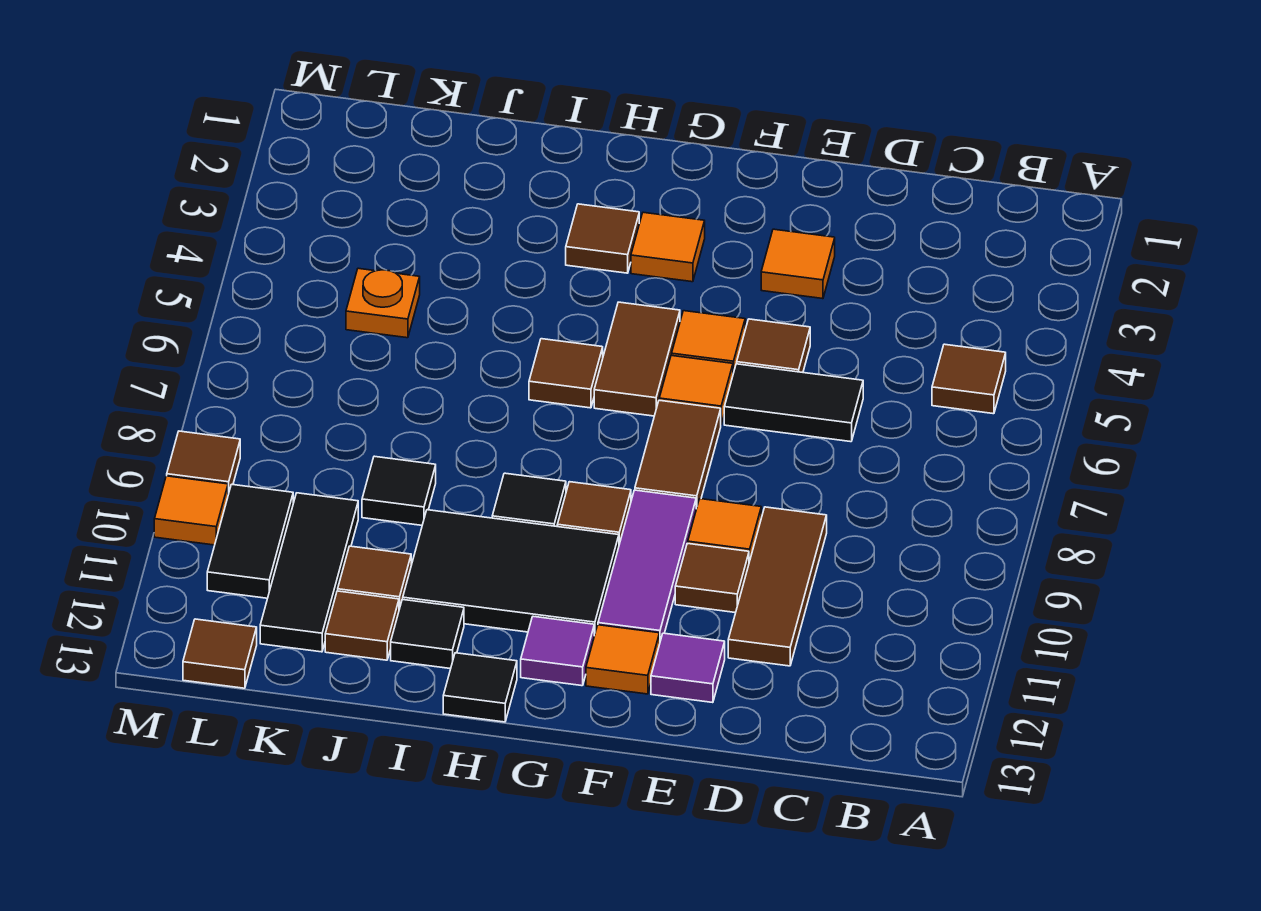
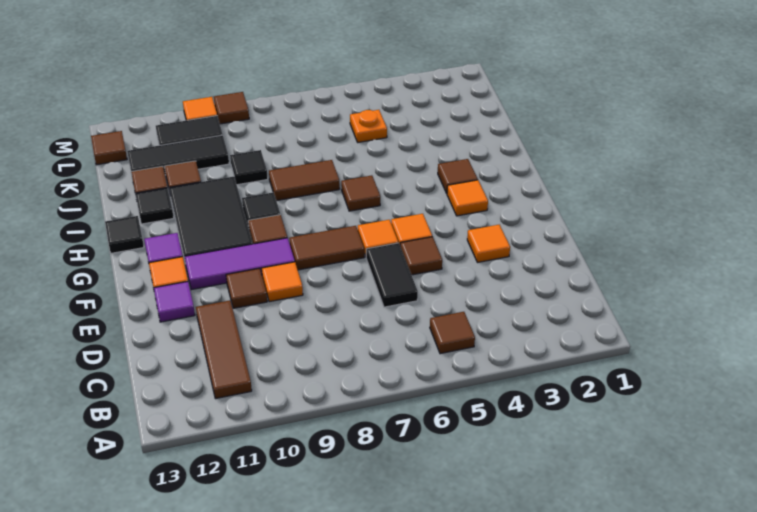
brown tile D9:D11 level 1 -> brown tile B11:D11 level 1
brown tile G5:G6 level 1 -> brown tile I7:I8 level 1

